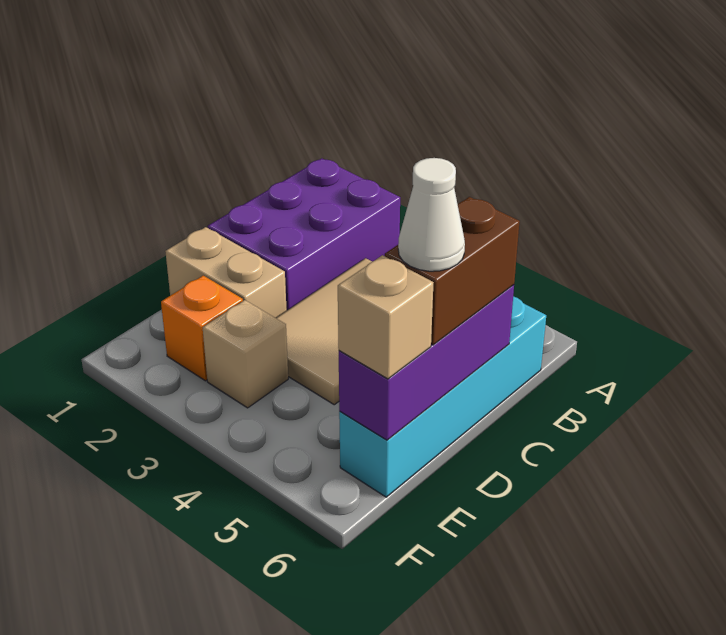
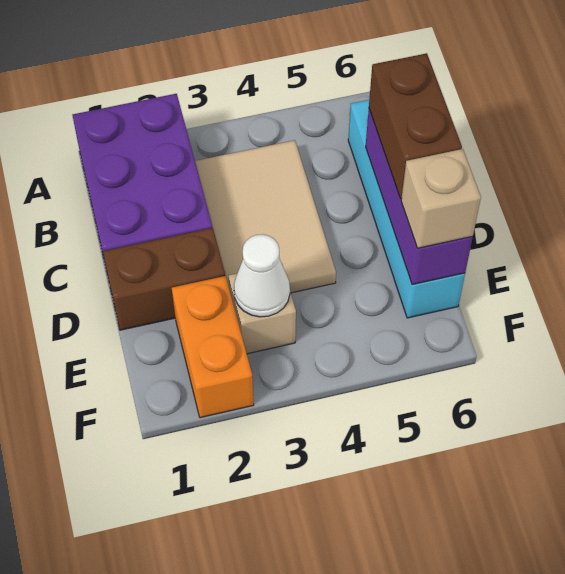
tan brick D1:D2 level 1 -> brown brick D1:D2 level 1
white cone D6 level 4 -> white cone E3 level 2
orange brick E2 level 1 -> orange brick E2:F2 level 1

